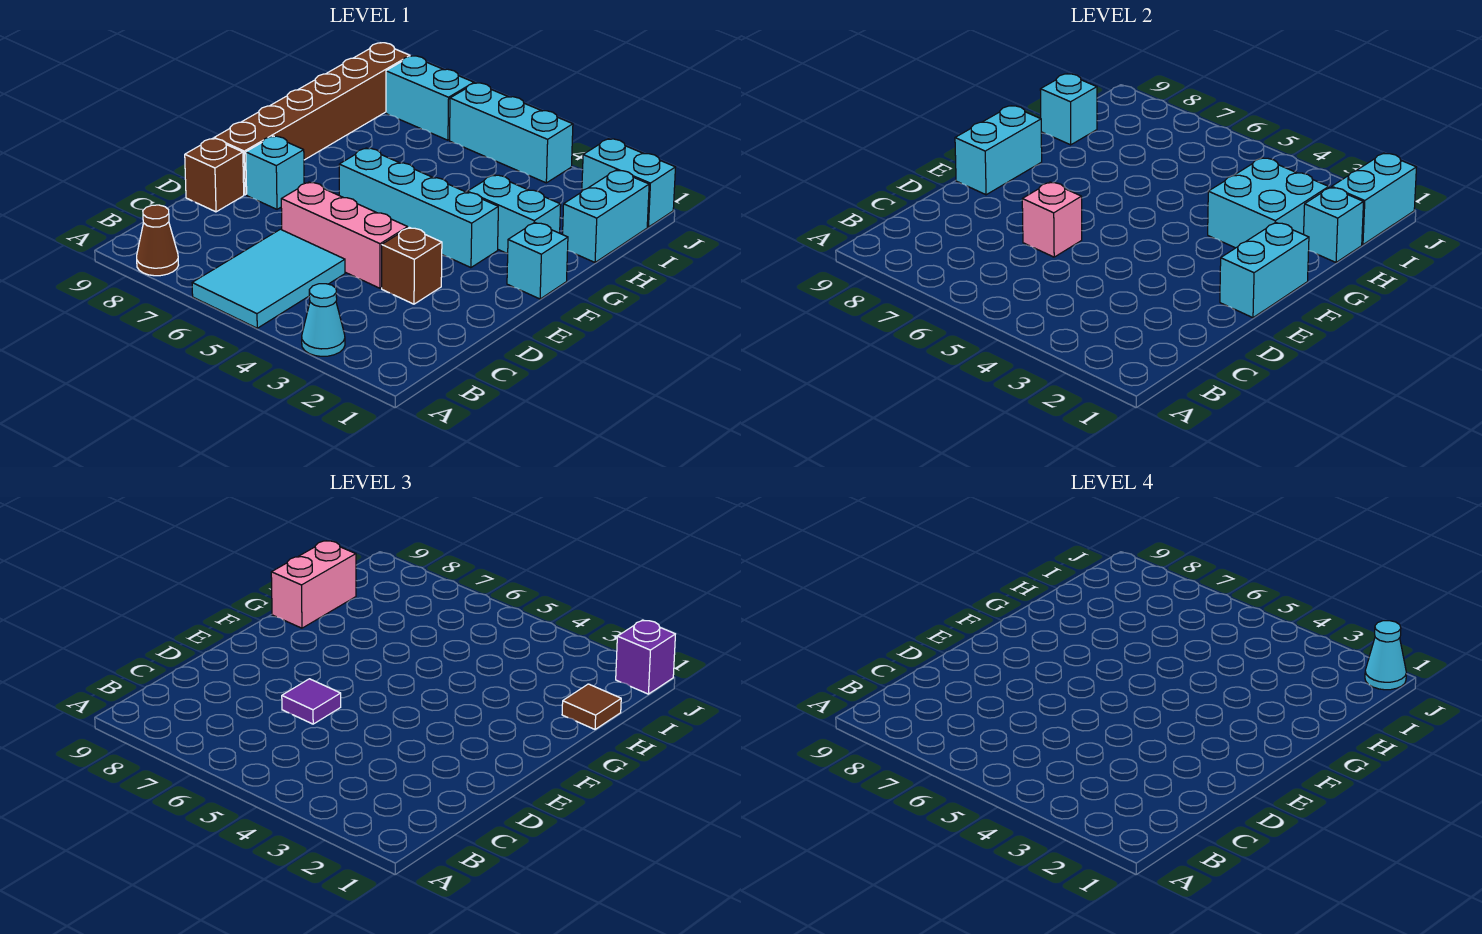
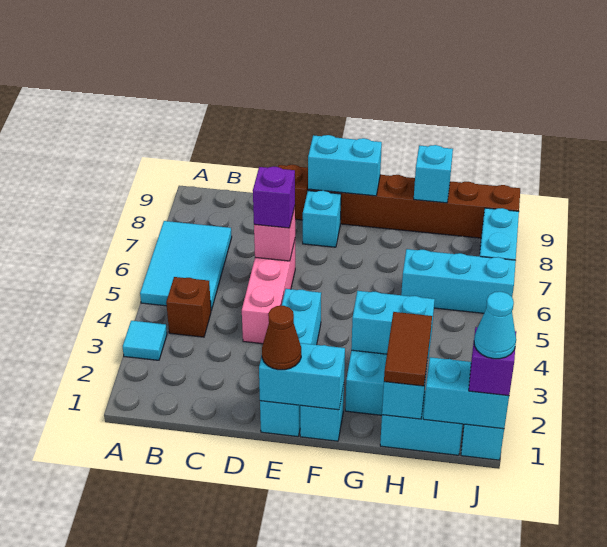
cyan cone A3 level 1 -> cyan tile A3 level 1
cyan tile A5:C6 level 1 -> cyan tile A5:B7 level 1
brown cone A8 level 1 -> brown cone E1 level 3
brown brick D3 level 1 -> brown brick B4 level 1
purple tile D6 level 3 -> purple brick D6 level 3
cyan brick F3:F6 level 1 -> cyan brick E1:E4 level 1
cyan brick G2:H3 level 2 -> cyan brick G3:H3 level 2
pink brick G9:H9 level 3 -> none
brown tile H1 level 3 -> brown tile H1:H2 level 3
cyan brick J4:J6 level 1 -> cyan brick H6:J6 level 1

